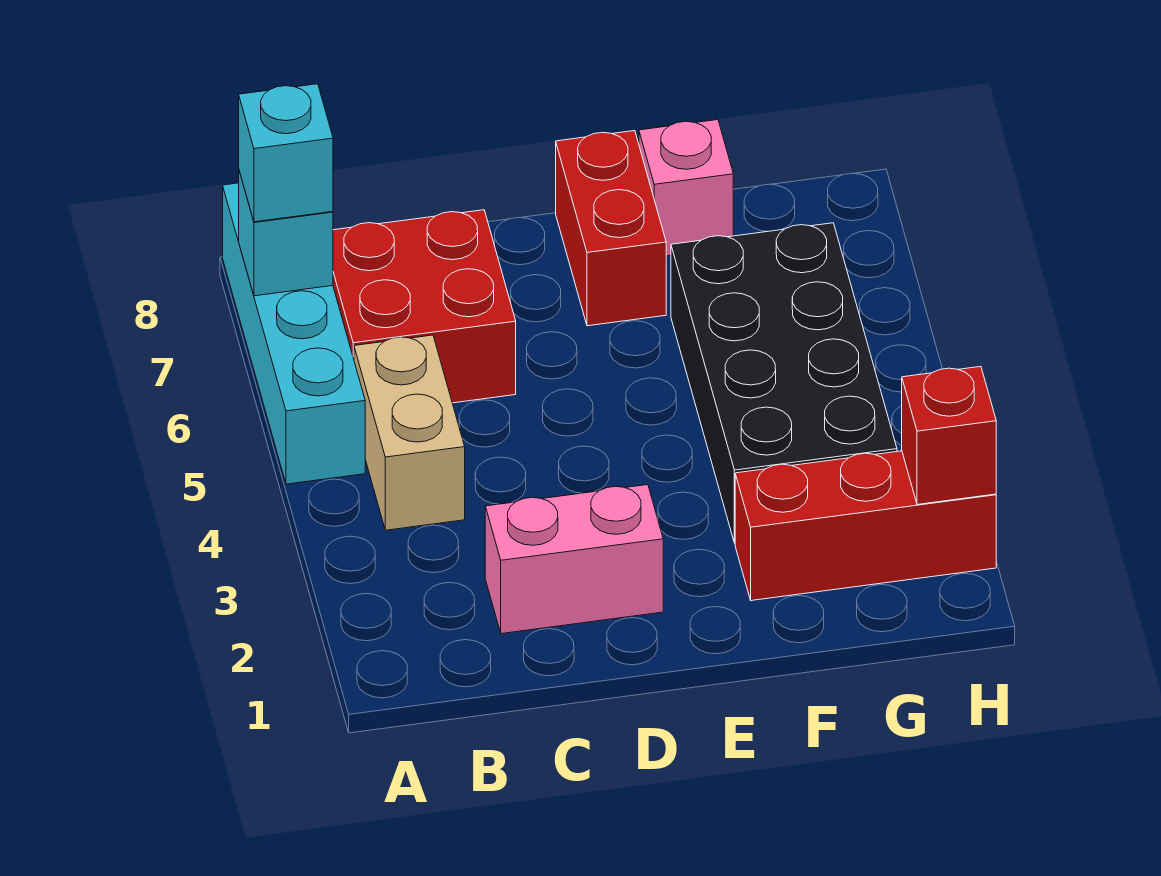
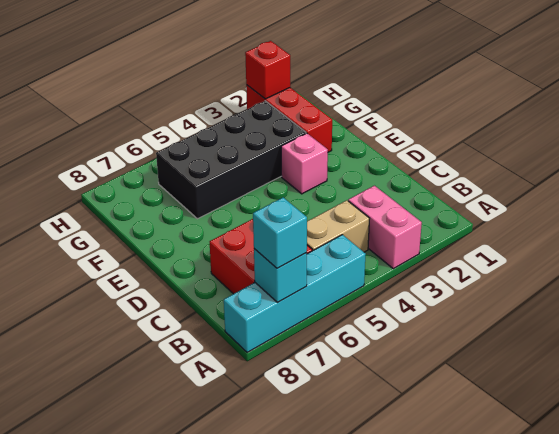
pink brick C2:D2 level 1 -> pink brick A3:B3 level 1
red brick E7:E8 level 1 -> none
pink brick F8 level 1 -> pink brick E3 level 1

